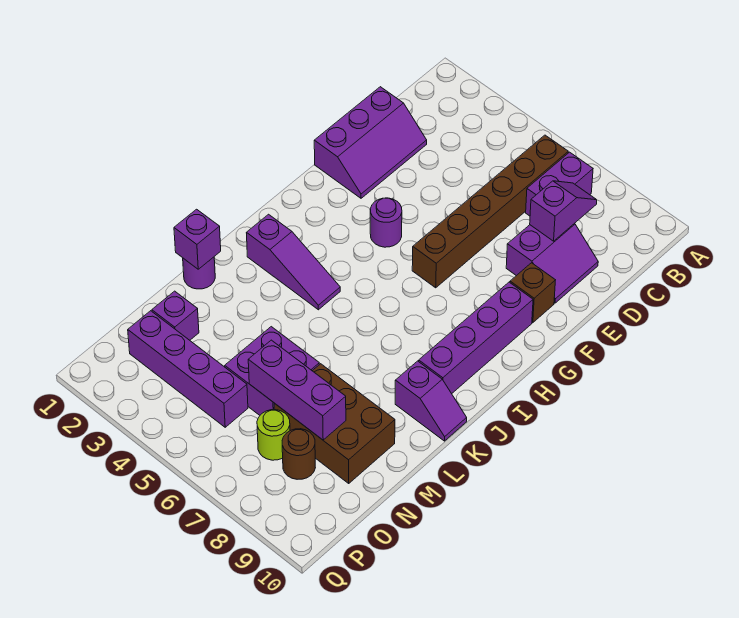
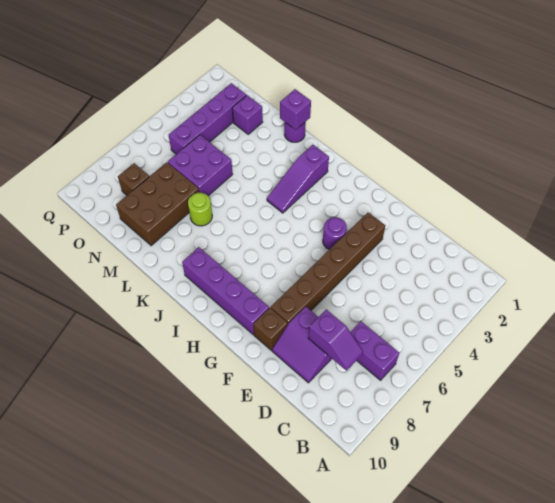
brown brick B6:G6 level 1 -> brown brick F3:F8 level 1
purple slope D1:F2 level 1 top 1 -> none
purple slope K9:K10 level 1 top 9 -> none
purple brick N6:N8 level 2 -> none
lime round brick O7 level 1 -> lime round brick L7 level 1
brown round brick O8 level 1 -> brown brick O8 level 1

